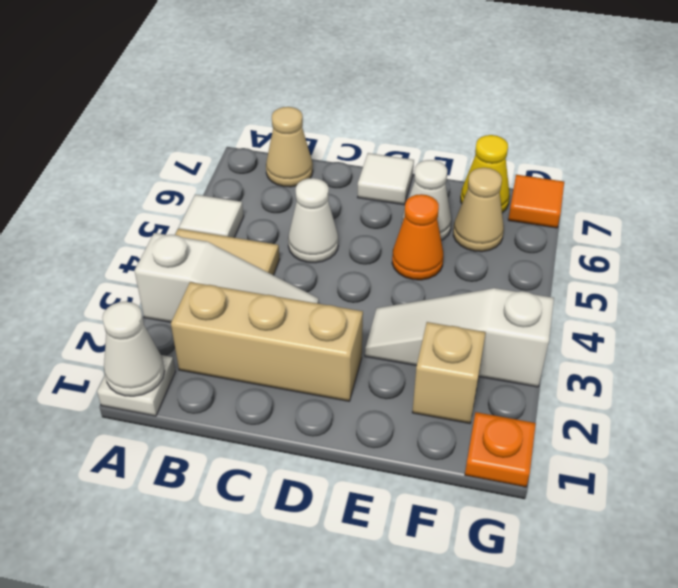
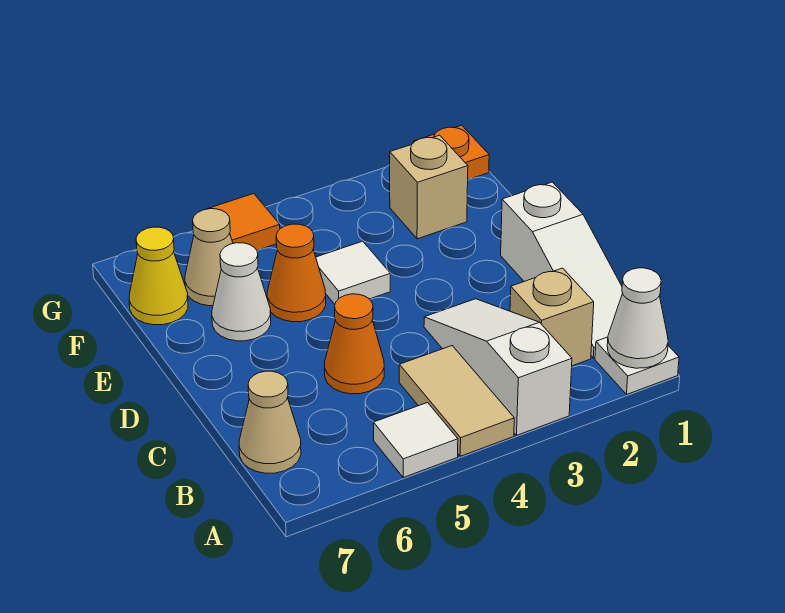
tan brick B2:D2 level 1 -> tan brick B2 level 1
white cone C5 level 1 -> orange cone C5 level 1
white tile D7 level 1 -> white tile E4 level 1
white slope E3:G3 level 1 top G -> white slope B1:D1 level 1 top D
orange tile G7 level 1 -> orange tile G5 level 1

